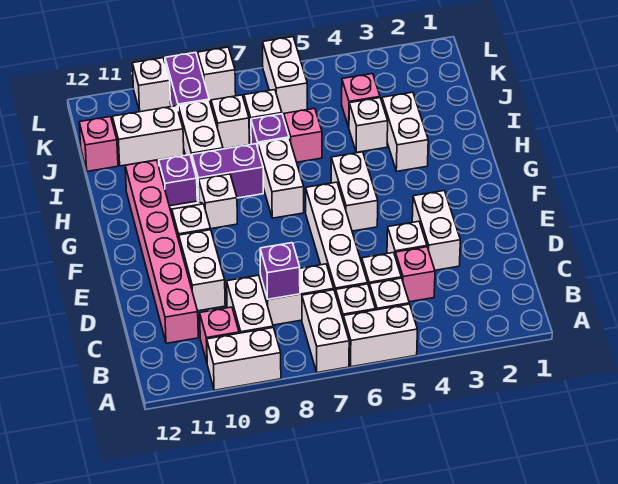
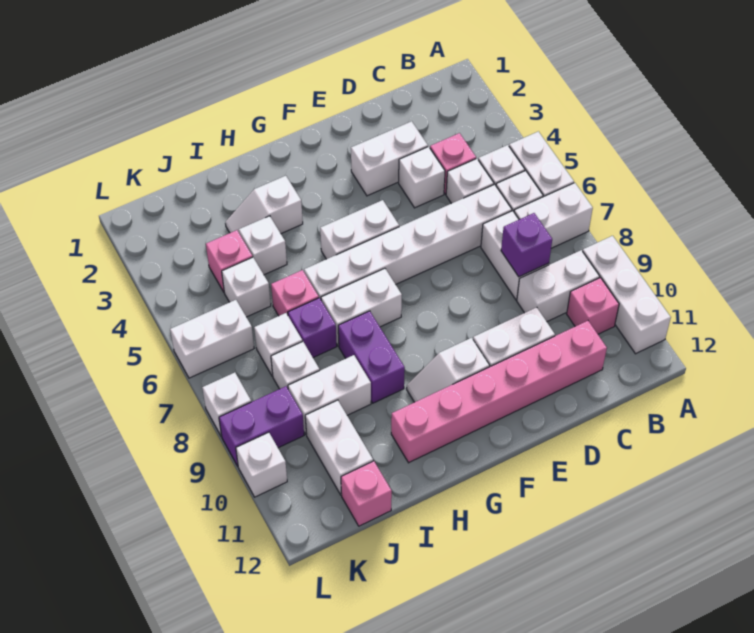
white brick A9:A10 level 1 -> white brick A9:A11 level 1
white brick C6:F6 level 1 -> white brick C6:H6 level 1
white brick G9 level 1 -> white brick J5 level 1
white brick H3:I3 level 1 -> white slope H3:I3 level 1 top H
purple brick H10 level 1 -> none

